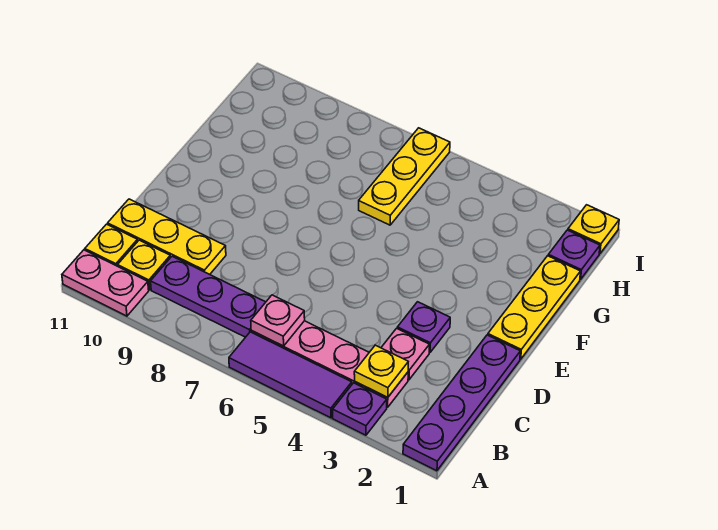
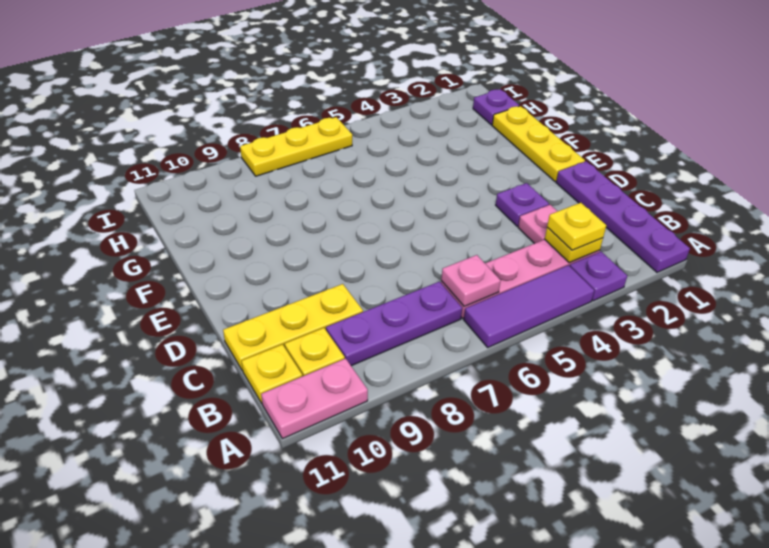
yellow plate G6:I6 level 1 -> yellow plate I6:I8 level 1
yellow plate I1 level 1 -> yellow plate B3 level 3

